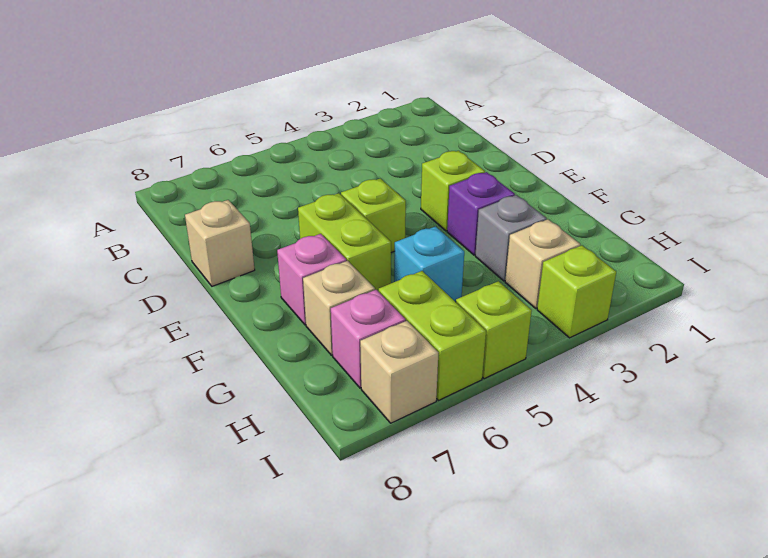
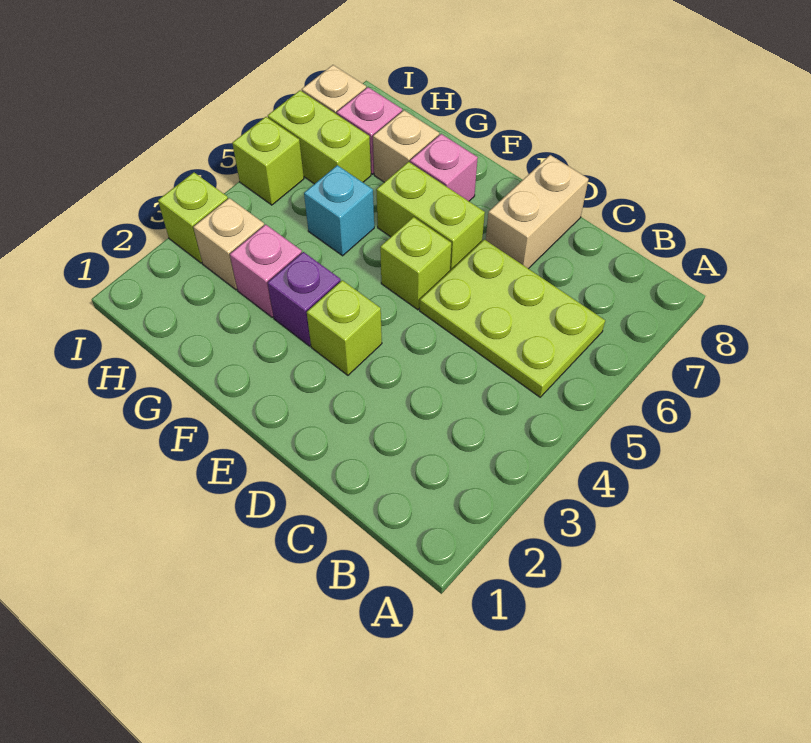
none -> lime plate B5:D6 level 1
tan brick D8 level 1 -> tan brick D7:D8 level 1
grey brick G3 level 1 -> pink brick G3 level 1

